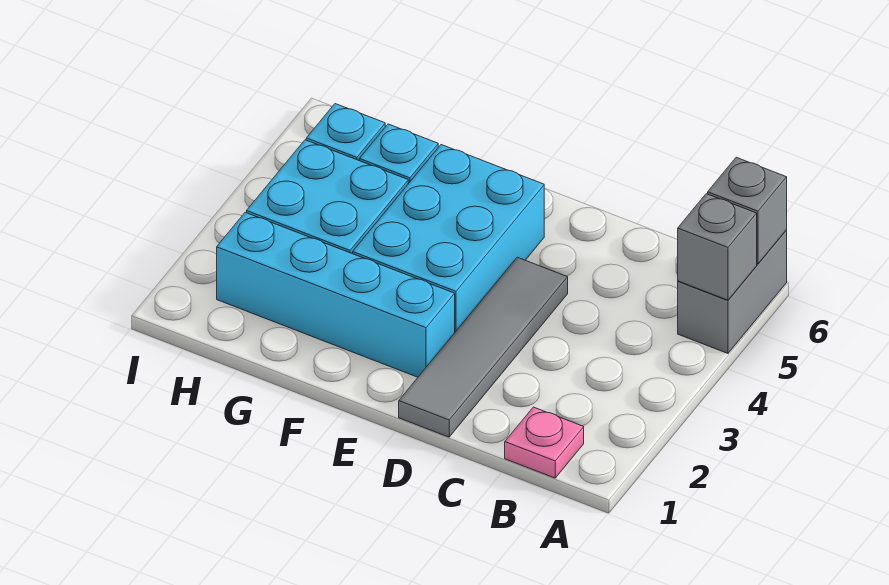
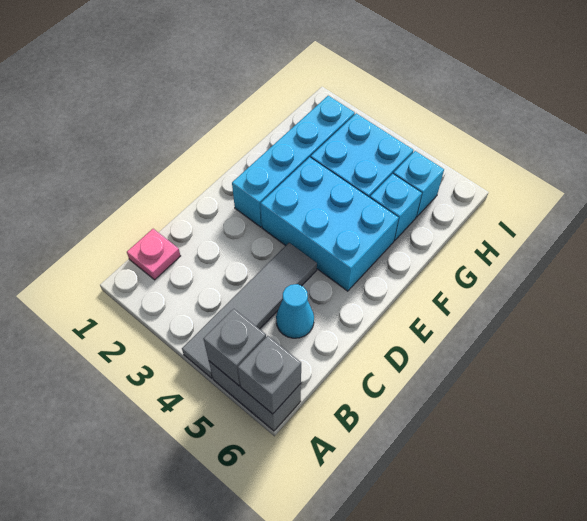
none -> cyan cone C5 level 1
grey tile D1:D4 level 1 -> grey tile A4:D4 level 1

